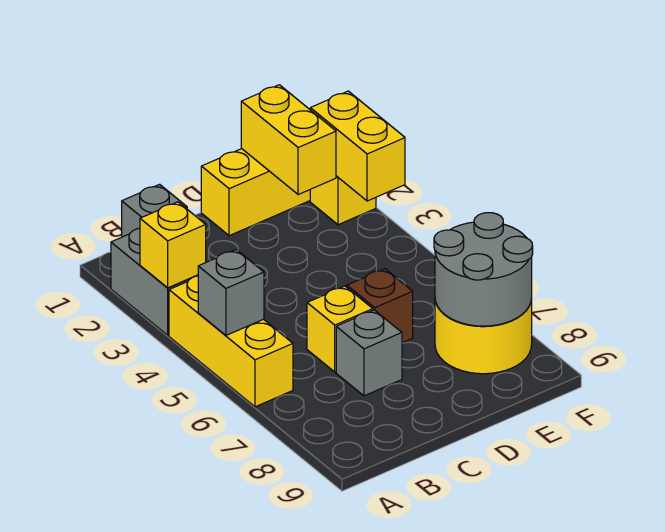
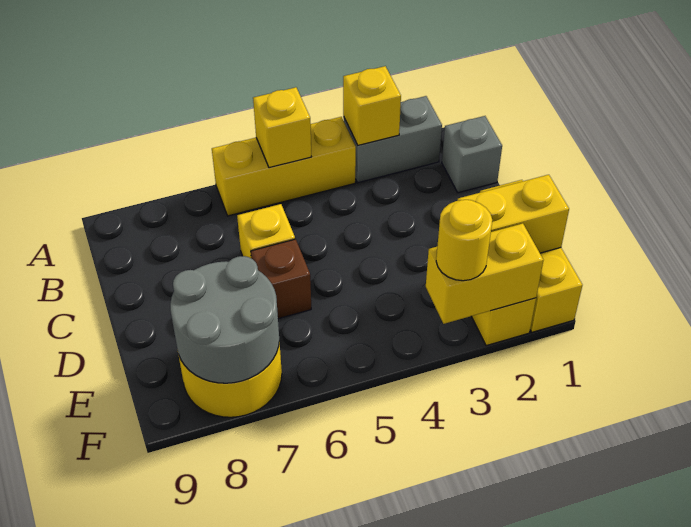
grey brick A5 level 2 -> yellow brick A5 level 2
grey brick C7 level 1 -> none
none -> yellow round brick F3 level 3

